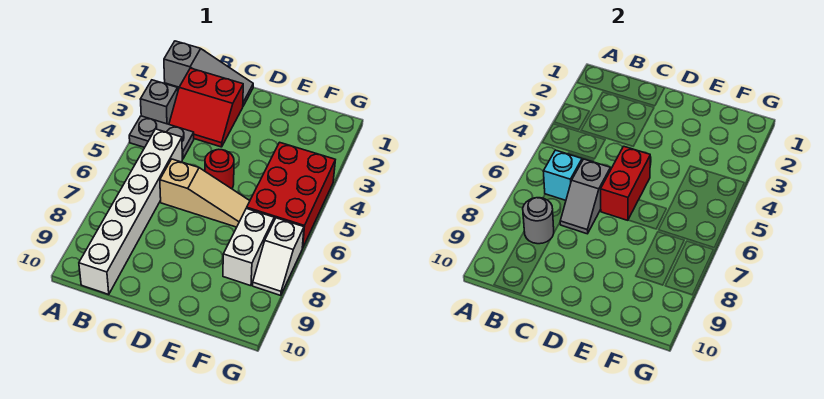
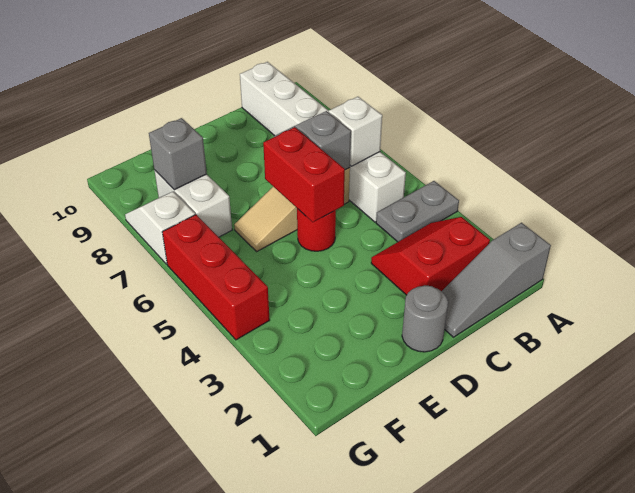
grey brick A3 level 1 -> grey brick F8 level 2
cyan brick B6 level 2 -> white brick B6 level 2
grey round brick B8 level 2 -> grey round brick D1 level 1
red brick F4:G6 level 1 -> red brick G4:G6 level 1

